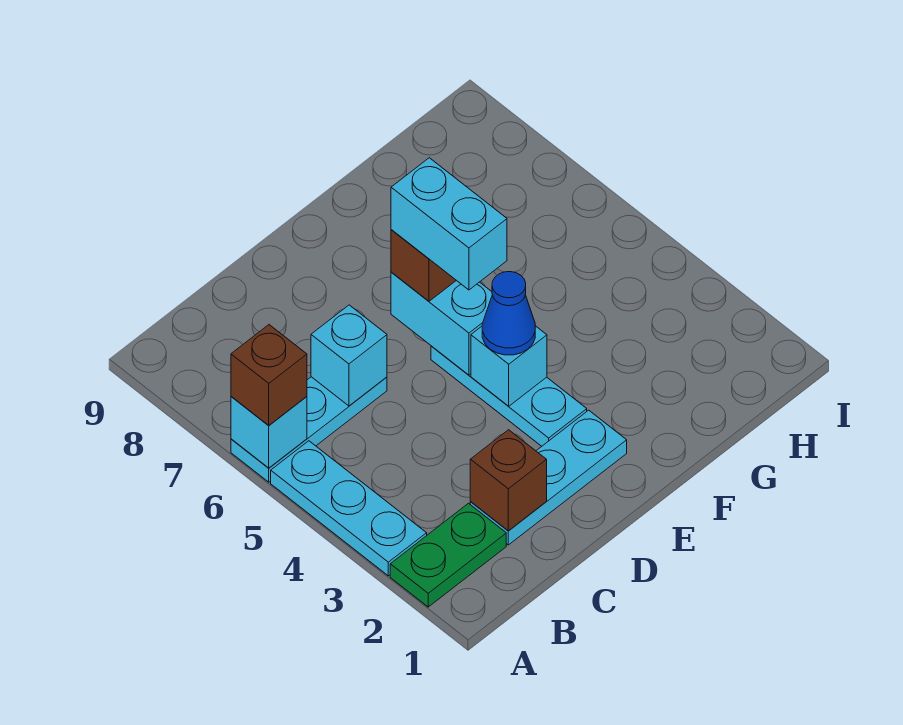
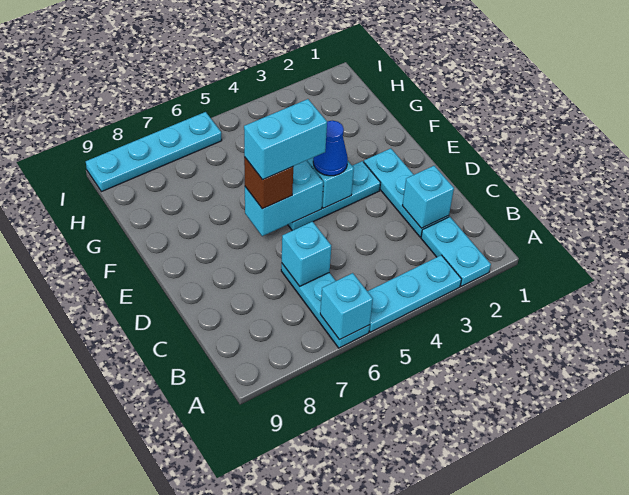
green plate A2:B2 level 1 -> cyan plate A2:B2 level 1
brown brick A6 level 3 -> none
brown brick C2 level 2 -> cyan brick C2 level 2
none -> cyan plate I6:I9 level 1

